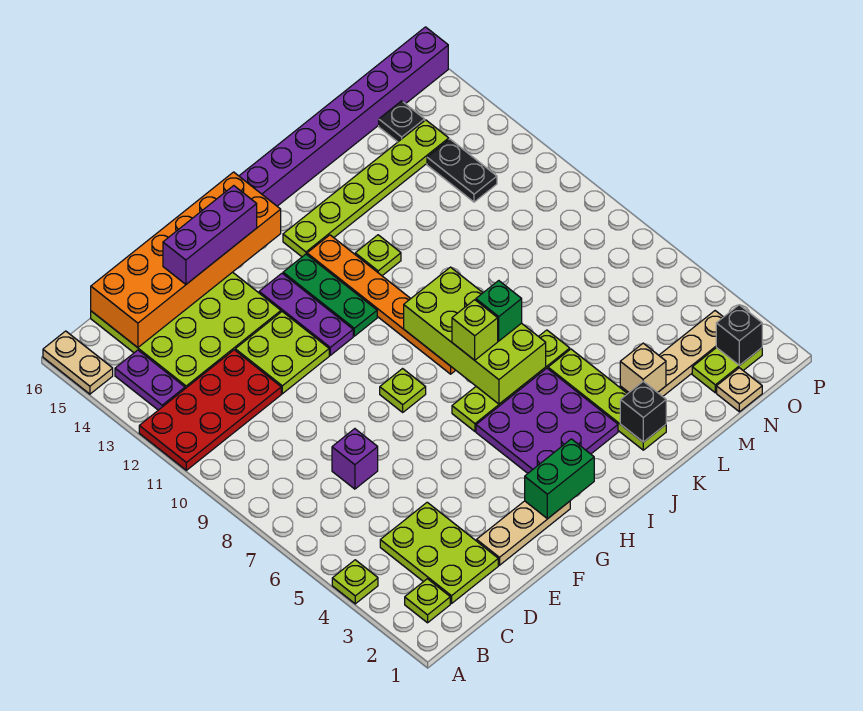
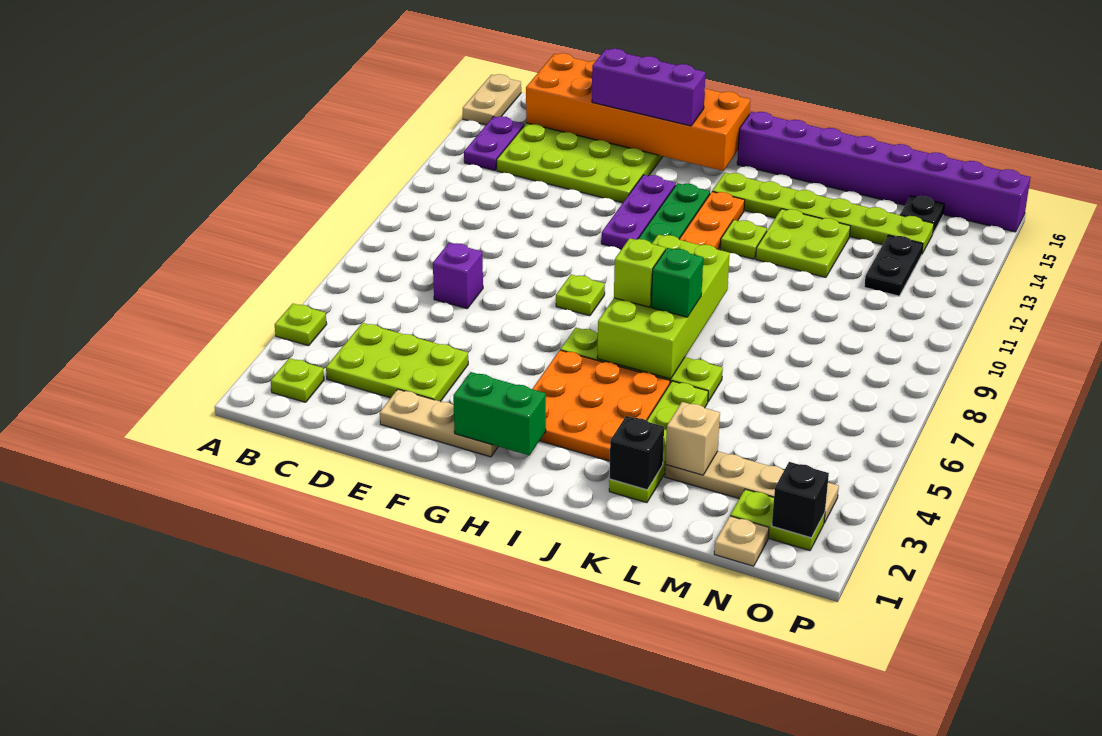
red plate A11:D12 level 1 -> none
lime plate C2:D4 level 1 -> lime plate C3:E4 level 1
lime plate E11:F12 level 1 -> lime plate K12:L13 level 1
purple plate H3:J5 level 1 -> orange plate H3:J5 level 1

